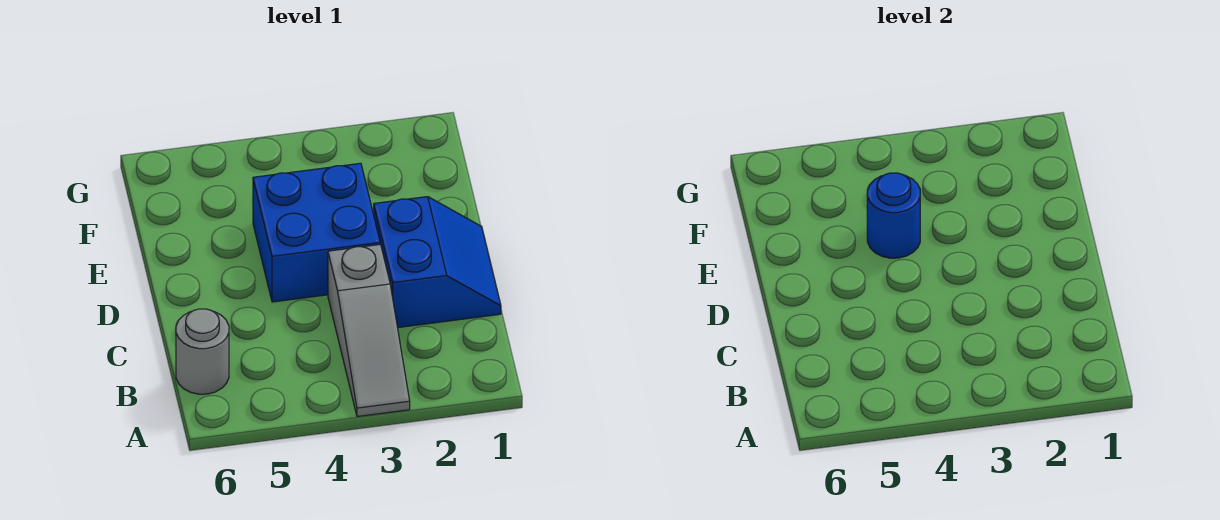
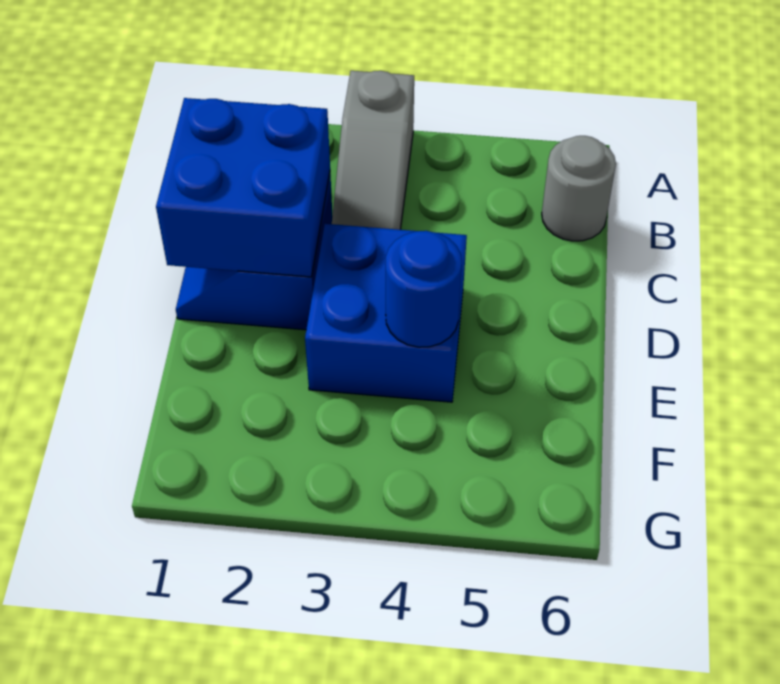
grey slope A3:C3 level 1 top C -> grey slope A3:C3 level 1 top A
none -> blue brick C1:D2 level 2

